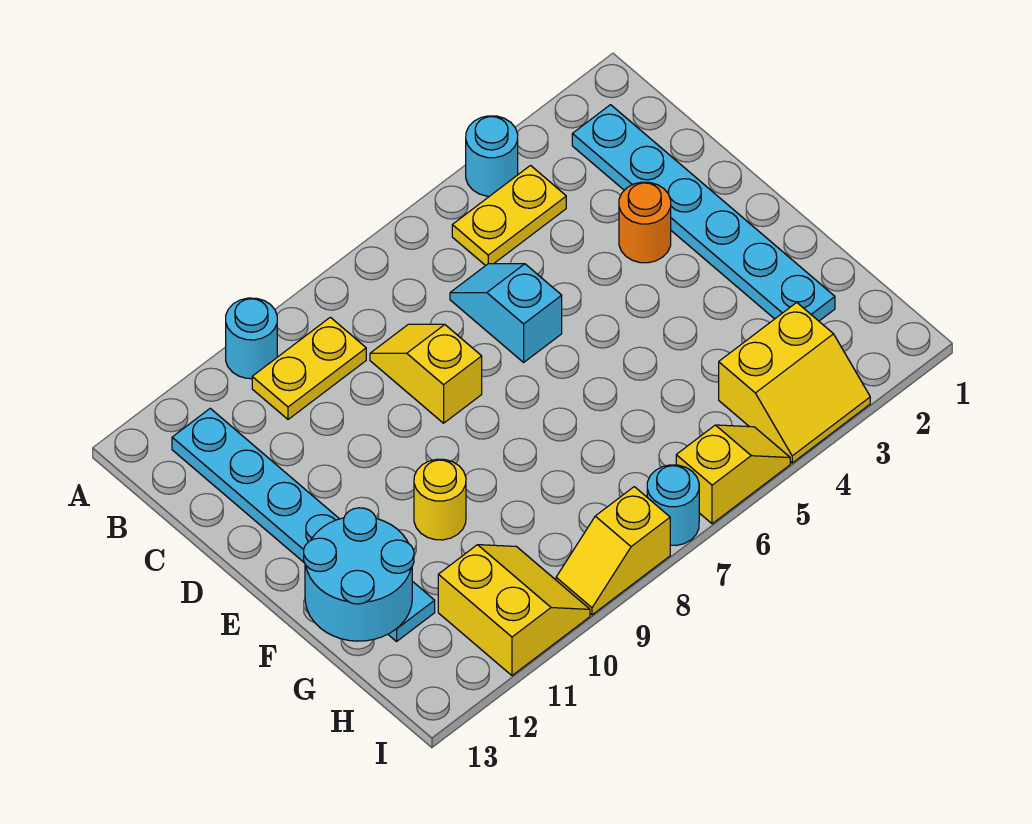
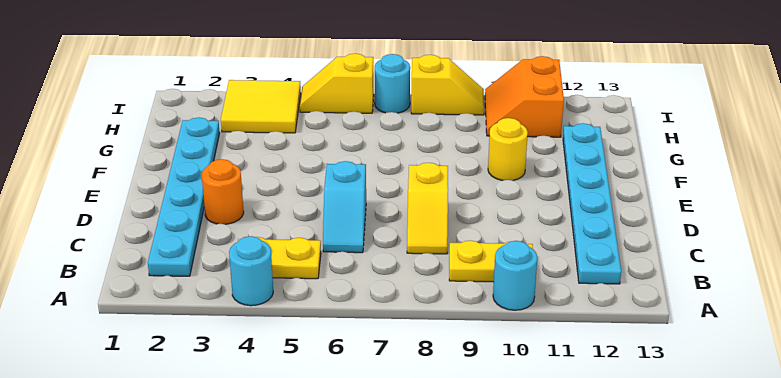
cyan round brick F12:G13 level 2 -> none
yellow slope H3:I4 level 1 top H -> yellow tile H3:I4 level 1
yellow slope H10:I11 level 1 top 11 -> orange slope H10:I11 level 1 top 11

